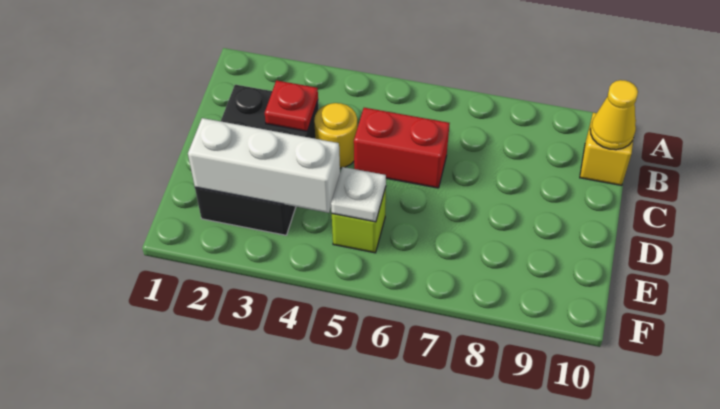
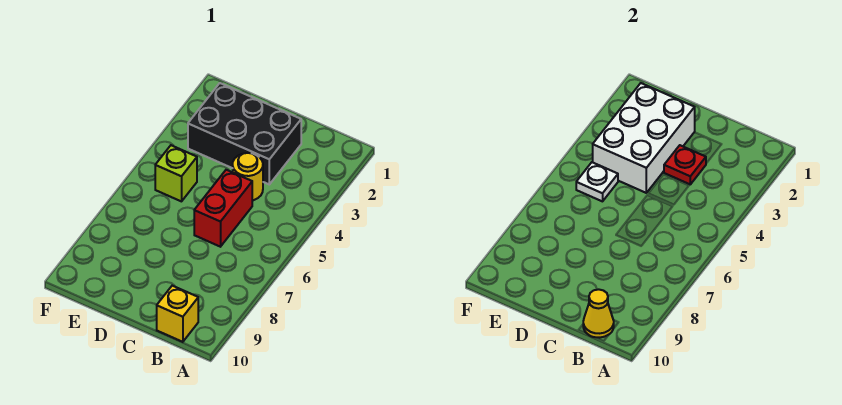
white brick E2:E4 level 2 -> white brick D2:E4 level 2

